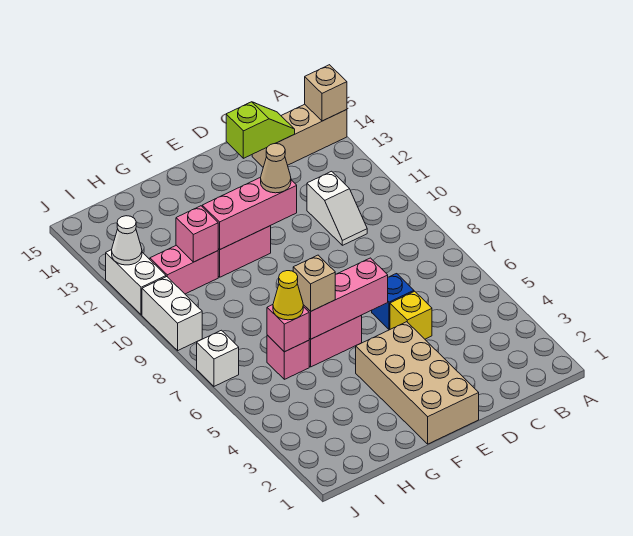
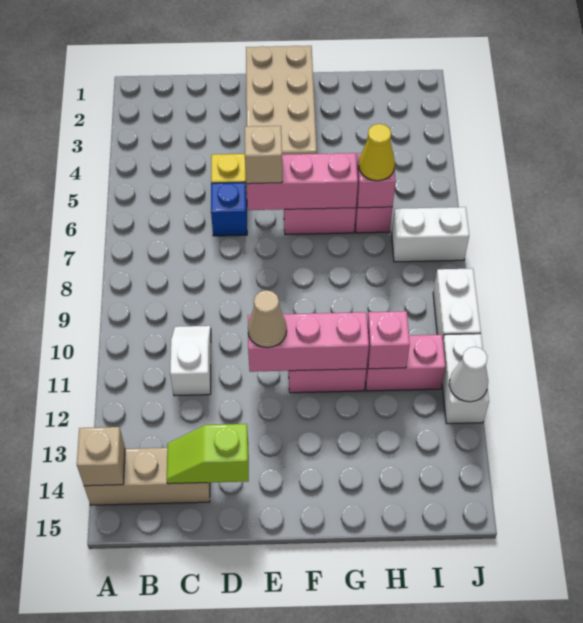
tan brick G6 level 3 -> tan brick E6 level 3
white brick J7 level 1 -> white brick I7:J7 level 1

